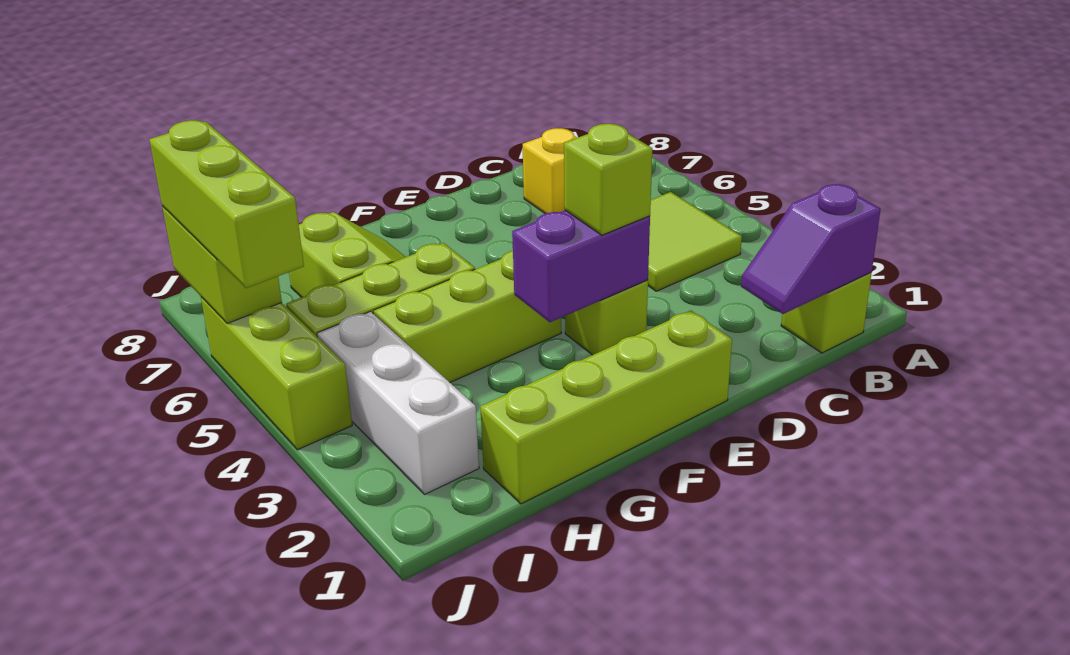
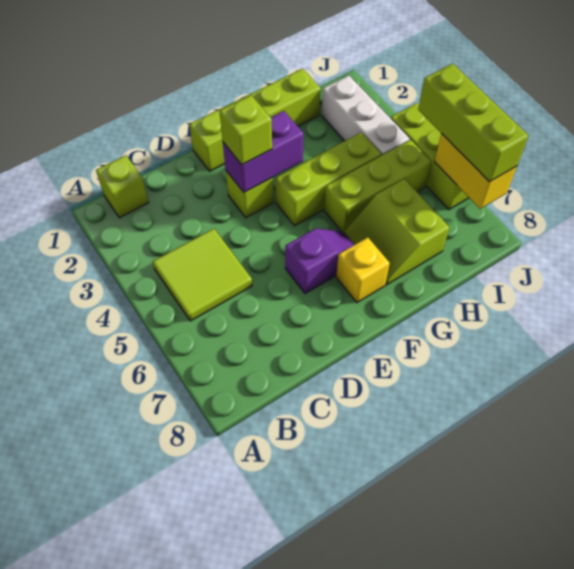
purple slope B1:C1 level 2 top B -> purple slope E6:F6 level 1 top E
yellow brick C7 level 1 -> yellow brick F7 level 1
lime brick J6:J7 level 2 -> yellow brick J6:J7 level 2

